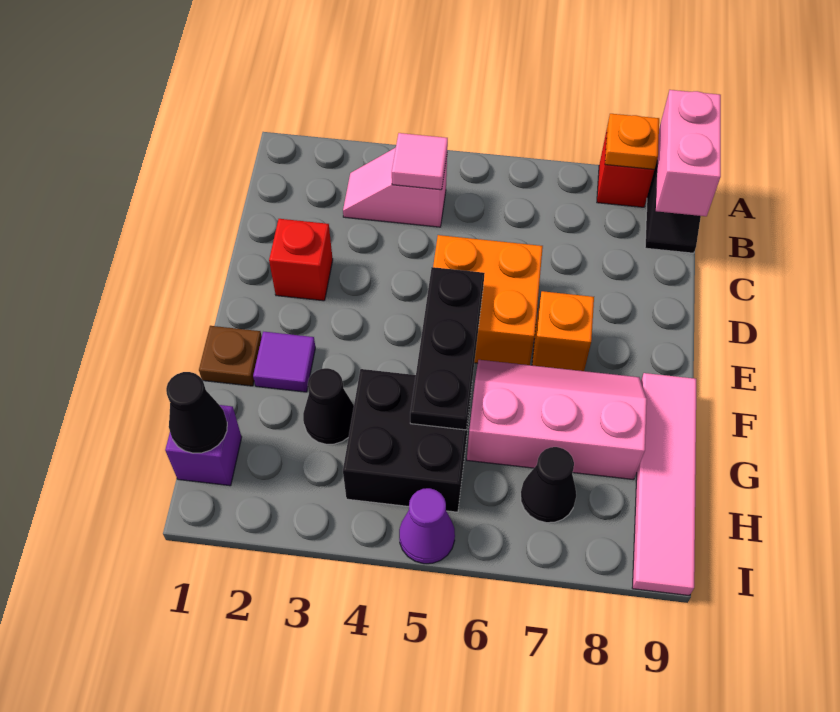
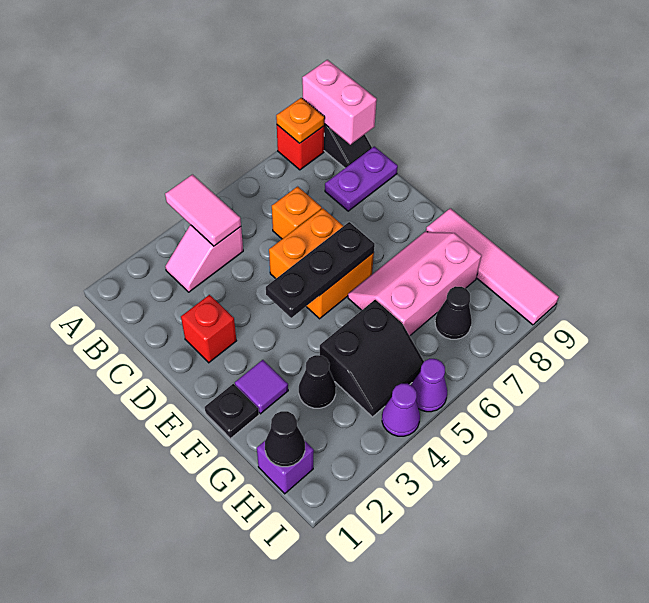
pink tile B4 level 2 -> pink tile A4:B4 level 2
none -> purple plate C8:C9 level 1
black plate E5:G5 level 2 -> black plate E4:E6 level 2
orange brick E7 level 1 -> orange brick C6 level 1
brown plate F1 level 1 -> black plate F1 level 1
black brick G4:H5 level 1 -> black slope G4:H5 level 1 top G
none -> purple cone I4 level 1

